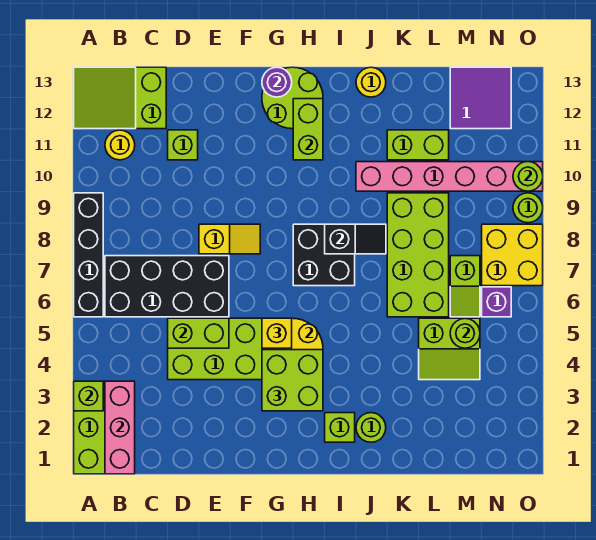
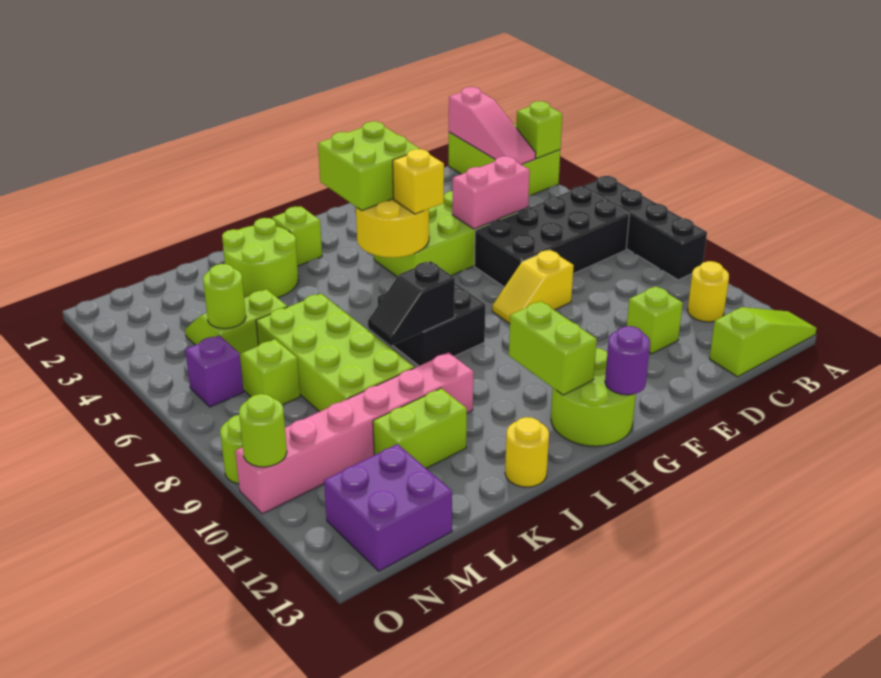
lime slope A12:C13 level 1 top C -> lime slope A13:C13 level 1 top C
pink brick B1:B3 level 2 -> pink slope B1:B3 level 2 top 1
lime brick D5:E5 level 2 -> pink brick D5:E5 level 2
lime round brick J2 level 1 -> lime round brick J2:K3 level 1
purple tile M12:N13 level 1 -> purple brick M12:N13 level 1
yellow brick N7:O8 level 1 -> none

